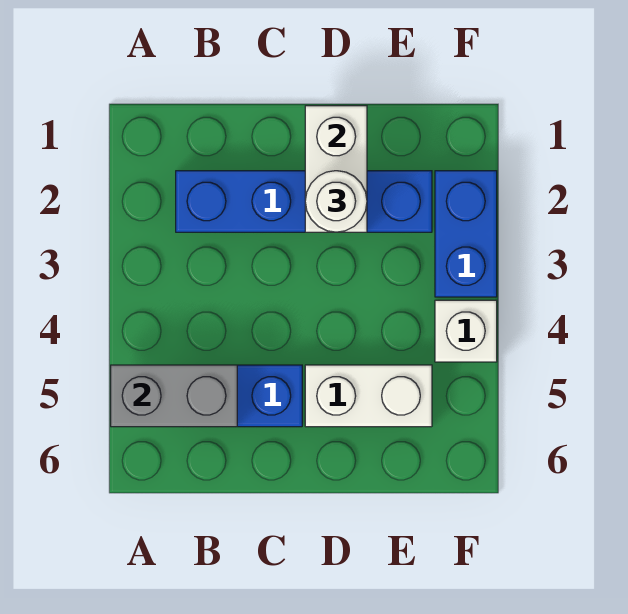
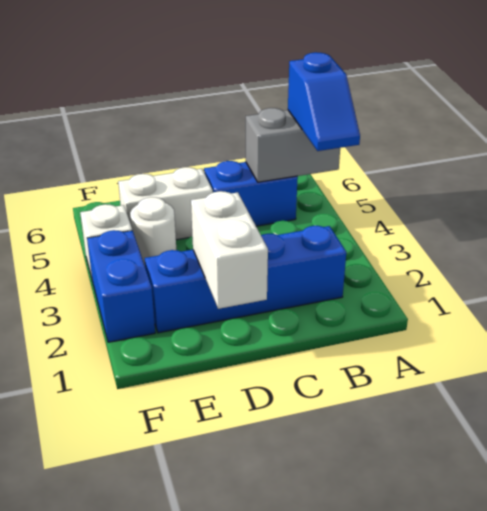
none -> blue slope A4:A5 level 3 top 5
white round brick D2 level 3 -> white round brick E4 level 1

